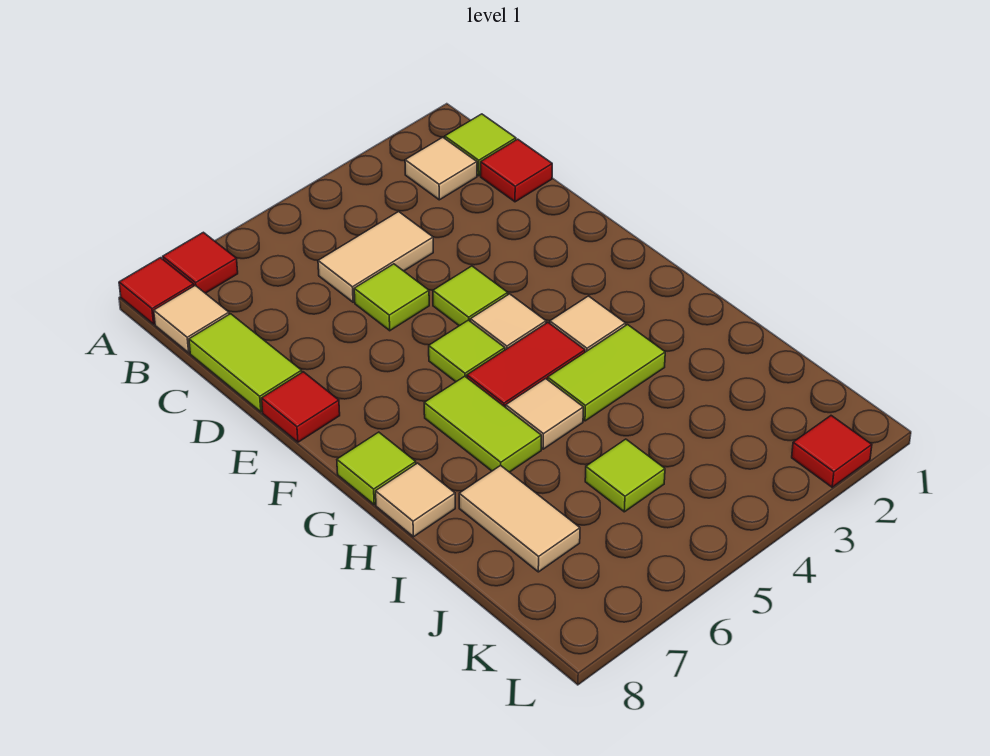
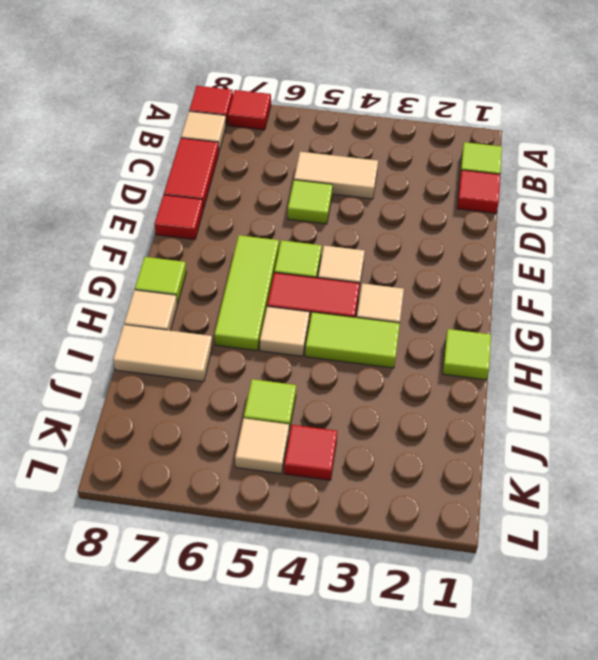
tan tile B2 level 1 -> tan tile K5 level 1
lime tile C8:D8 level 1 -> red tile C8:D8 level 1
lime tile E4 level 1 -> lime tile H1 level 1
lime tile G6:H6 level 1 -> lime tile F6:H6 level 1
tan tile I7:J7 level 1 -> tan tile I7:I8 level 1
red tile L2 level 1 -> red tile K4 level 1

